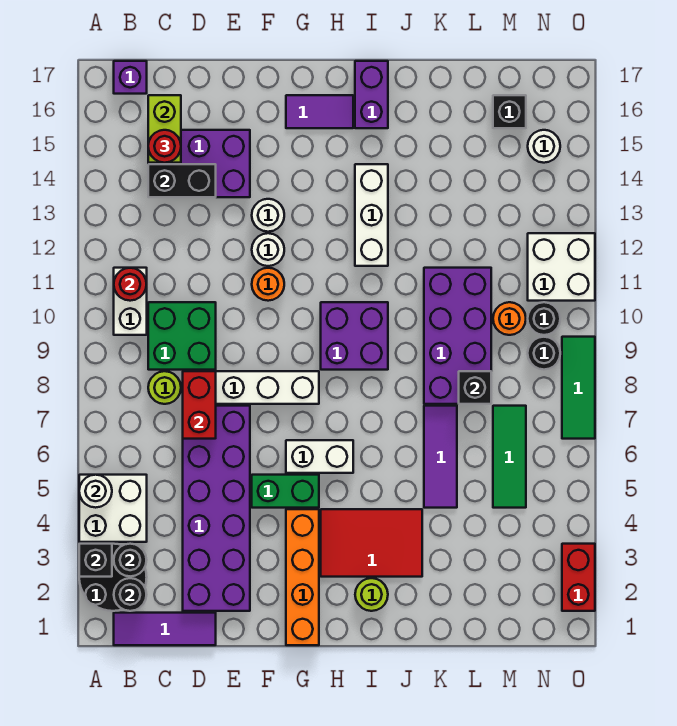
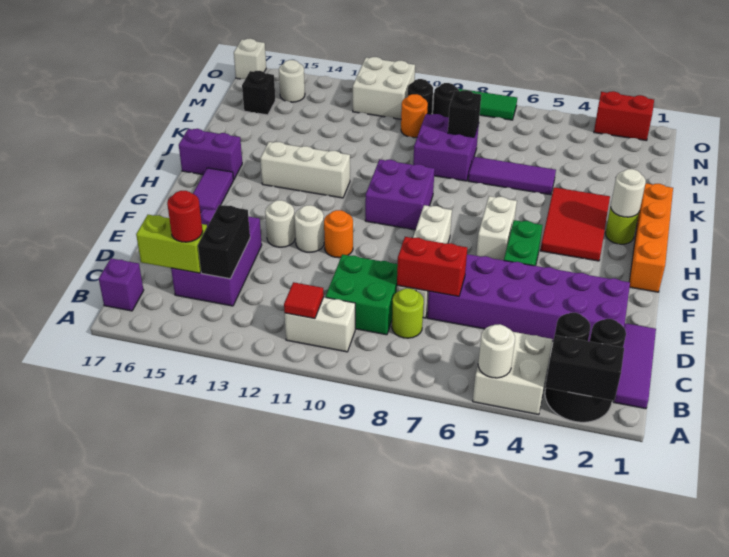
black brick A3 level 2 -> black brick A2:A3 level 2
red round brick B11 level 2 -> red tile B11 level 2
orange brick G1:G4 level 1 -> orange brick G1:J1 level 1
none -> white round brick I2 level 2
purple brick K8:L11 level 1 -> purple brick K8:L9 level 1
green tile M5:M7 level 1 -> none
none -> white brick O17 level 1

